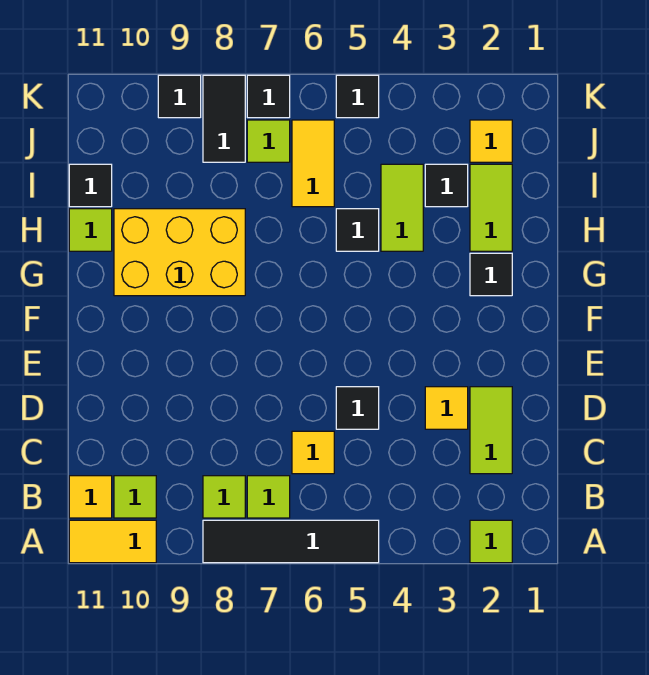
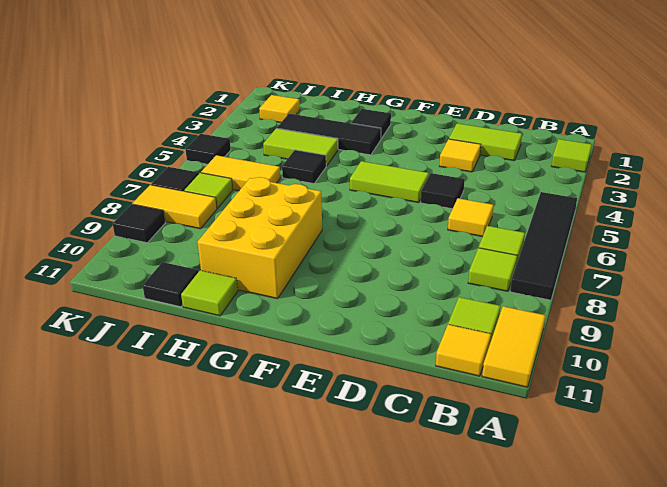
lime tile H2:I2 level 1 -> lime tile E5:F5 level 1
black tile I3 level 1 -> black tile G3:I3 level 1
black tile J8:K8 level 1 -> yellow tile J8:K8 level 1

